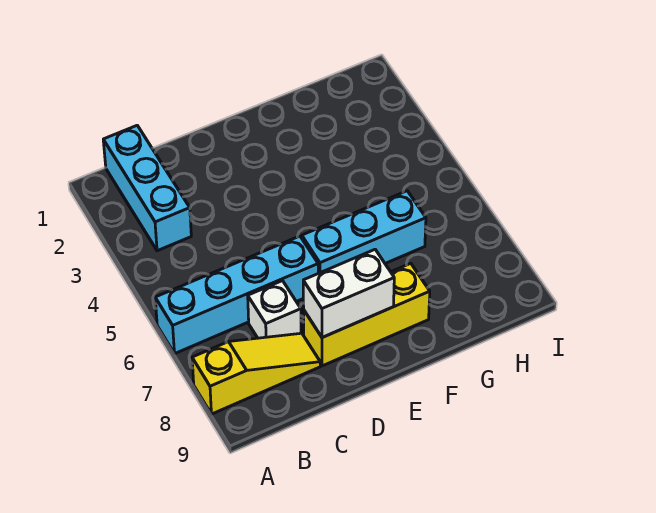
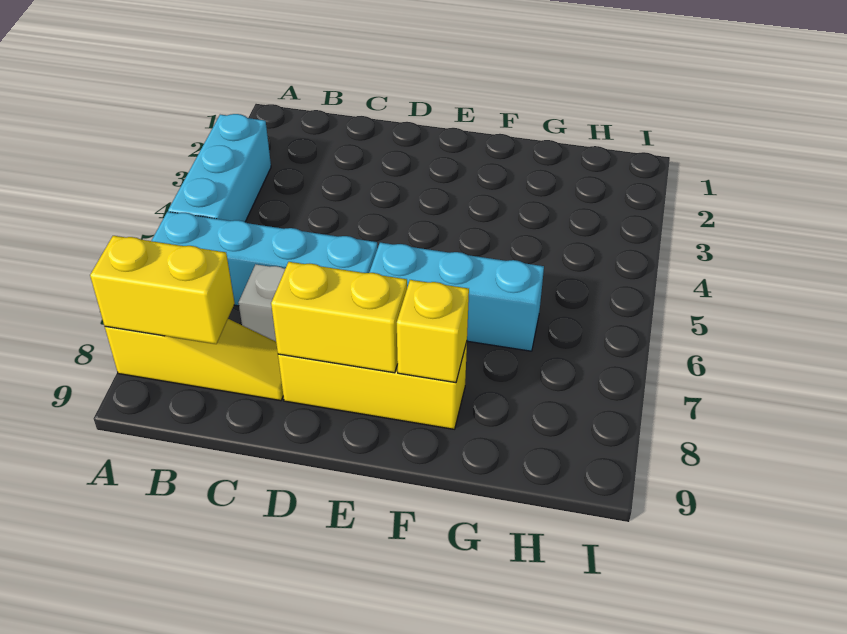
none -> yellow brick A8:B8 level 2
cyan brick B1:B3 level 1 -> cyan brick A3:A5 level 1
white brick D8:E8 level 2 -> yellow brick D8:E8 level 2
none -> yellow brick F8 level 2

